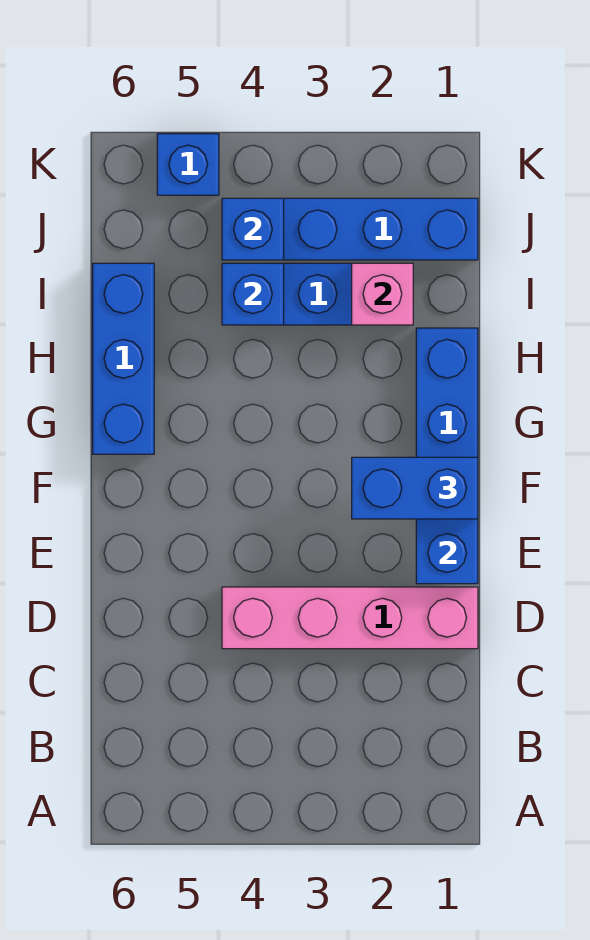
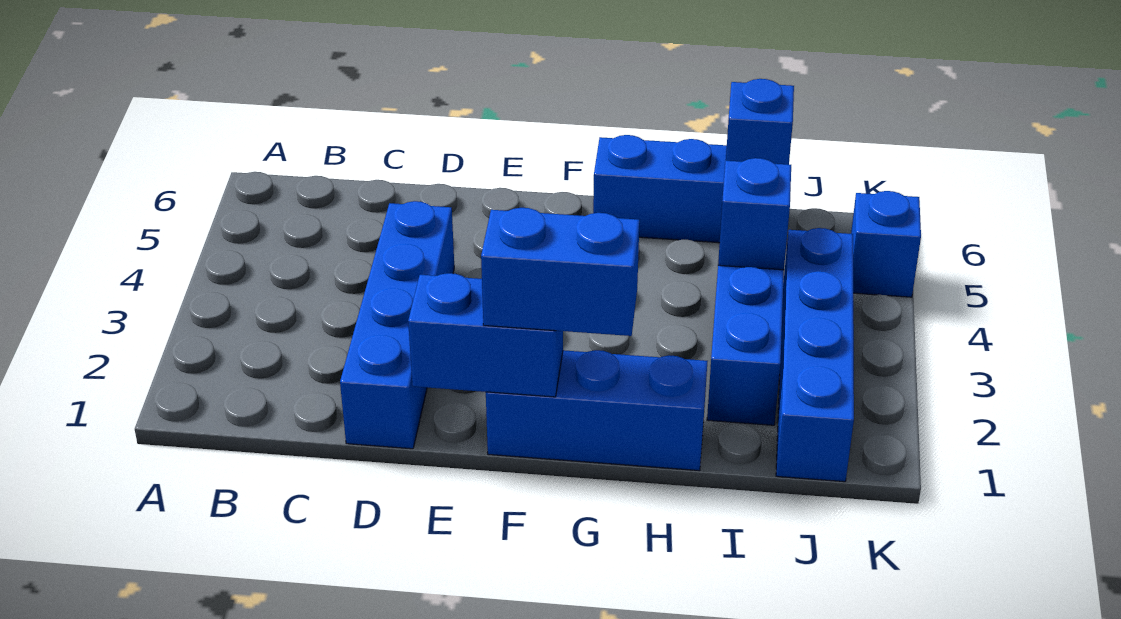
pink brick D1:D4 level 1 -> blue brick D1:D4 level 1
blue brick F1:F2 level 3 -> blue brick F1:G1 level 3
pink brick I2 level 2 -> none
blue brick J4 level 2 -> blue brick I6 level 2

